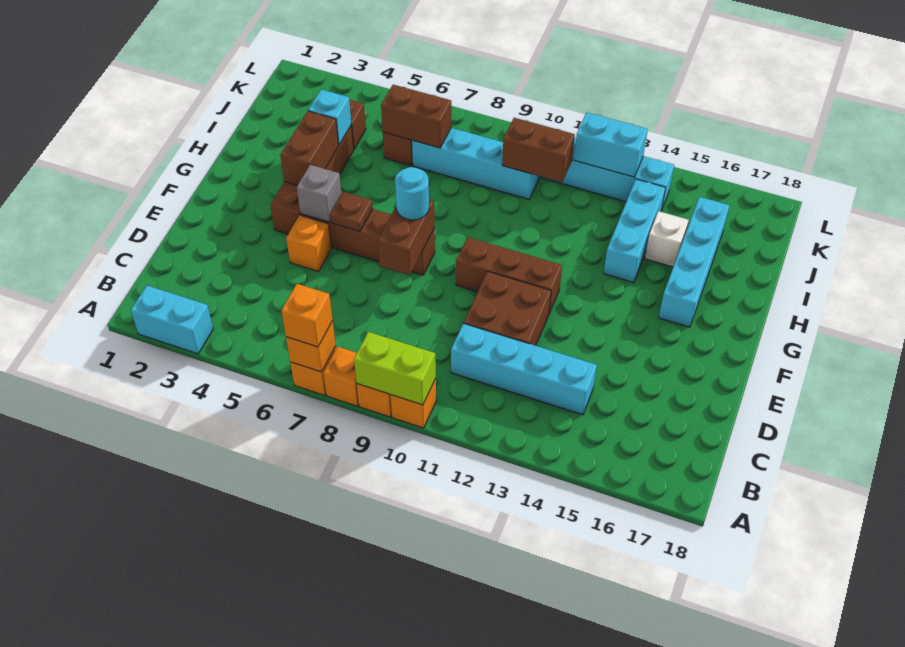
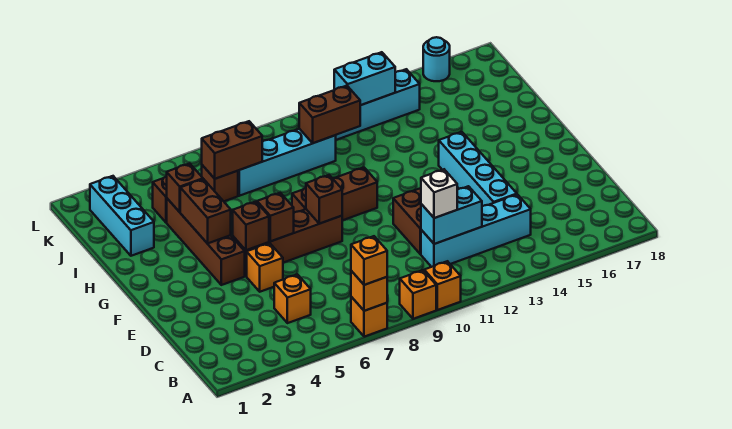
cyan brick A2:A3 level 1 -> cyan brick C11:C12 level 2
orange brick A8 level 1 -> orange brick C5 level 1
lime brick A9:A10 level 2 -> none
brown brick E8:F8 level 2 -> brown brick F8 level 2
grey brick F5 level 2 -> brown brick F5 level 2
brown plate F6 level 2 -> brown brick F6 level 2
cyan round brick F8 level 3 -> cyan round brick L16 level 1
brown brick F10:F12 level 1 -> brown brick G8:G10 level 1
cyan brick G16:J16 level 1 -> cyan brick D14:G14 level 1
cyan brick H14:J14 level 1 -> cyan brick I2:K2 level 1
cyan brick I4 level 2 -> brown brick I4 level 2
white brick I15 level 1 -> white brick C11 level 3

